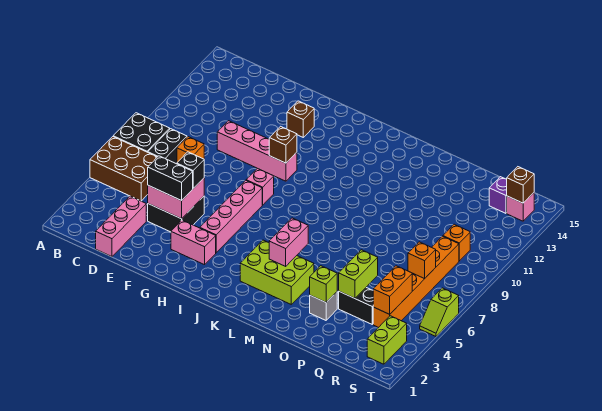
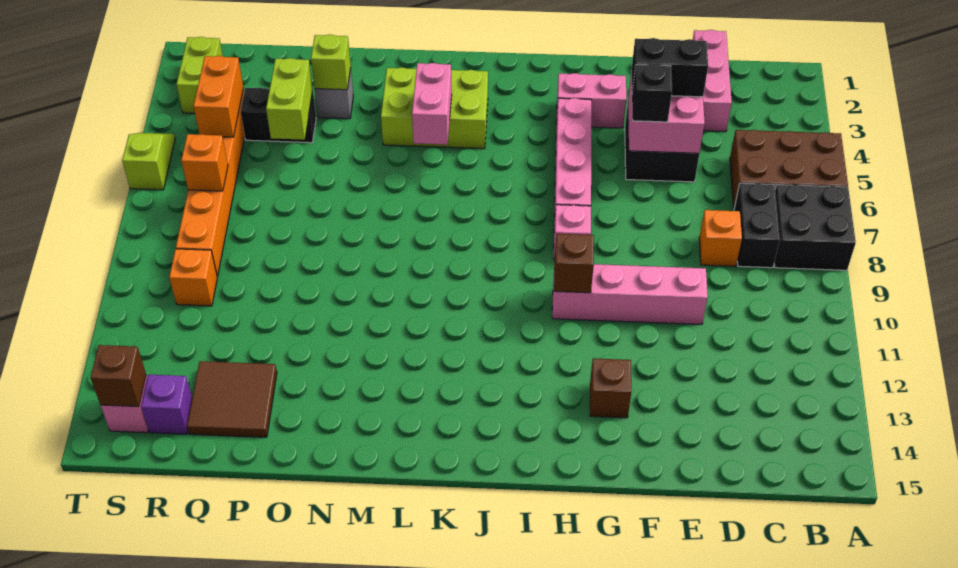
none -> brown tile P13:Q14 level 1

